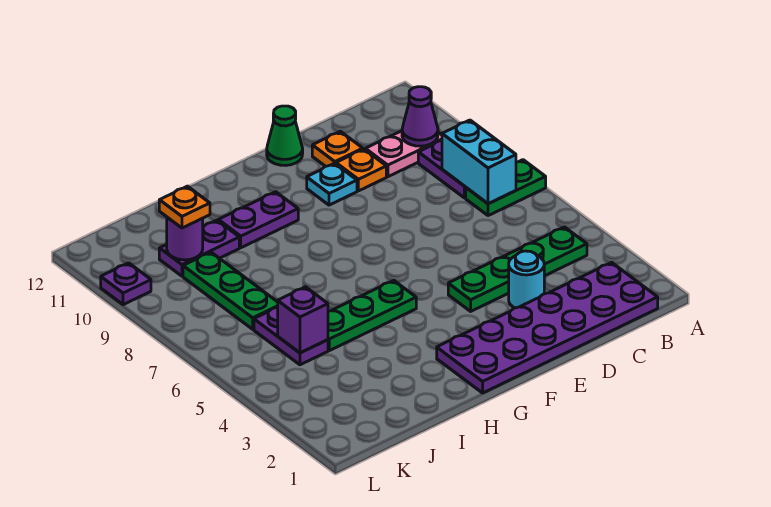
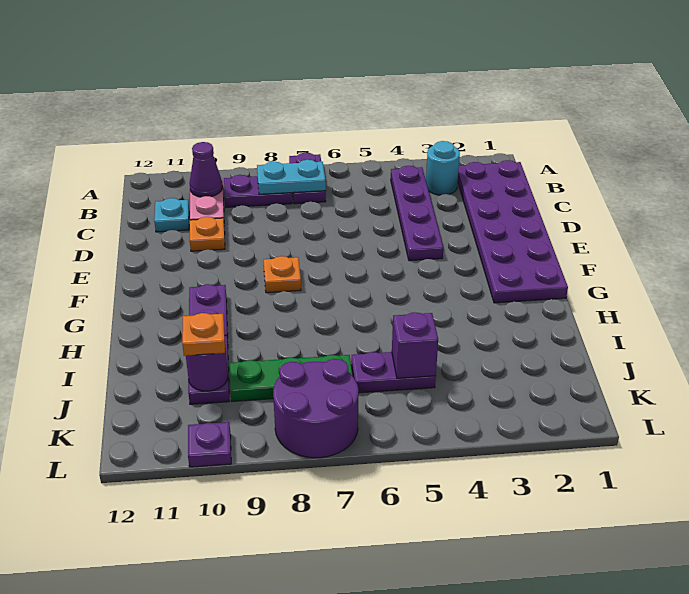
green plate A7:B7 level 1 -> purple plate A7:B7 level 1
green plate B4:E4 level 1 -> purple plate B4:E4 level 1
cyan brick B7:B8 level 2 -> cyan plate B7:B8 level 2
cyan round brick D3 level 1 -> cyan round brick B3 level 1
orange plate D11 level 1 -> orange plate F8 level 1
cyan plate E10 level 1 -> cyan plate C11 level 1
green cone E12 level 1 -> none
green plate G5:I5 level 1 -> none
none -> purple round brick K7:L8 level 1

